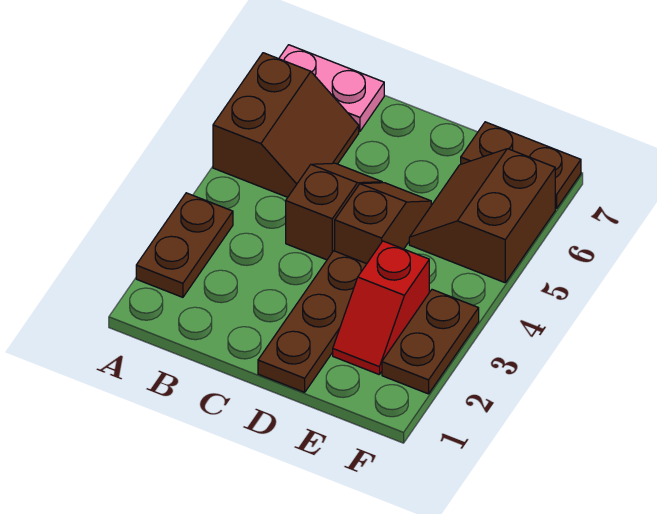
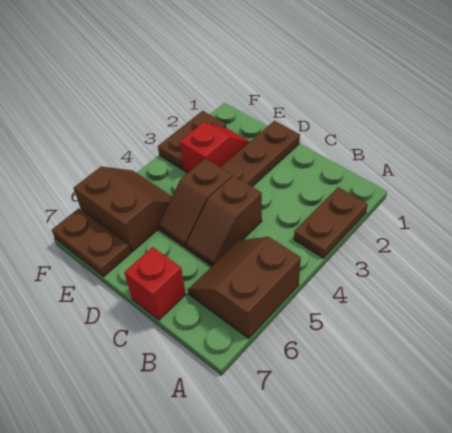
pink plate A7:B7 level 1 -> none
none -> red brick C7 level 1
brown slope E5:F6 level 1 top F -> brown slope E5:F6 level 1 top 6

